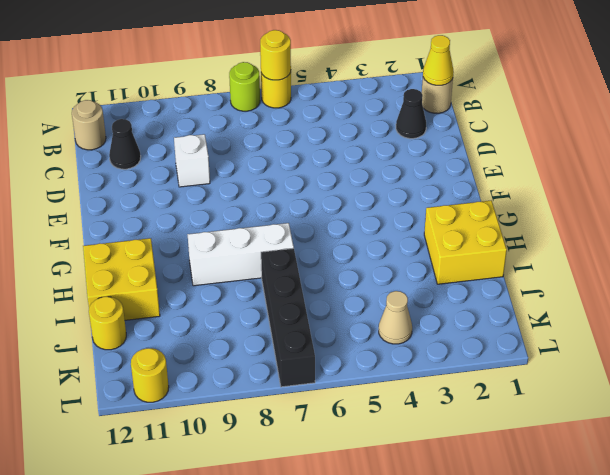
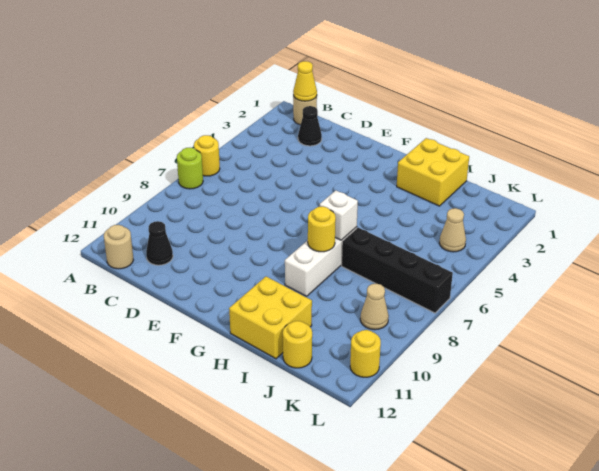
yellow round brick A6 level 2 -> yellow round brick H8 level 2
white brick D9 level 1 -> white brick H7 level 2
none -> tan cone K9 level 1

